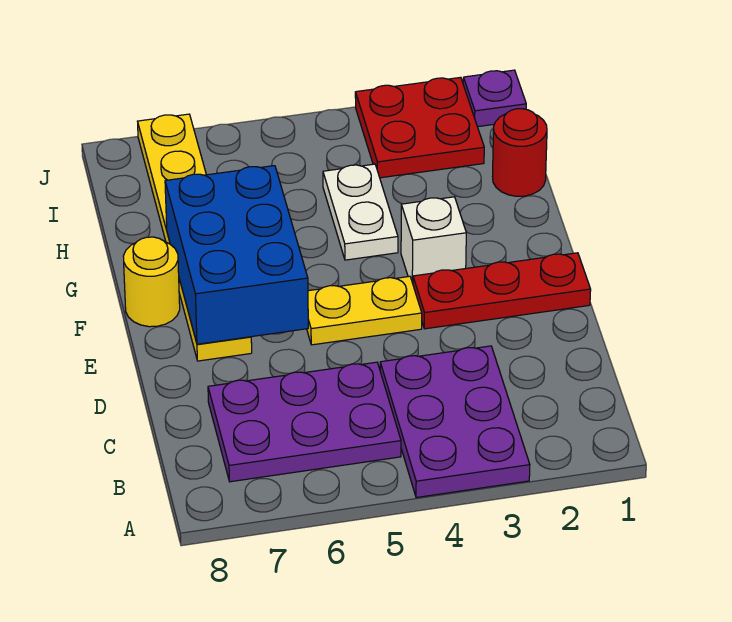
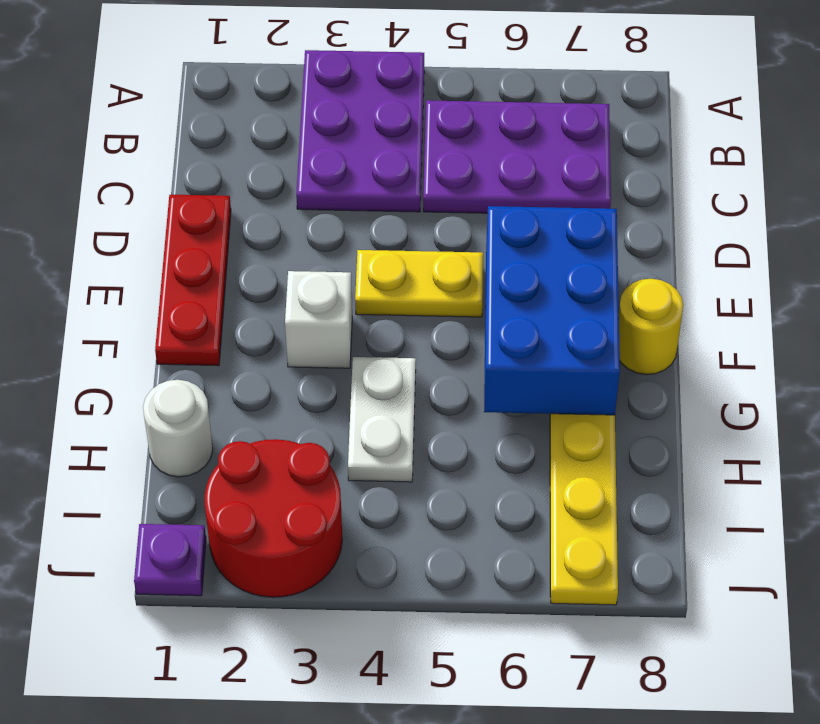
red plate E1:E3 level 1 -> red plate D1:F1 level 1
red round brick H1 level 1 -> white round brick H1 level 1
red plate I2:J3 level 1 -> red round brick I2:J3 level 1

